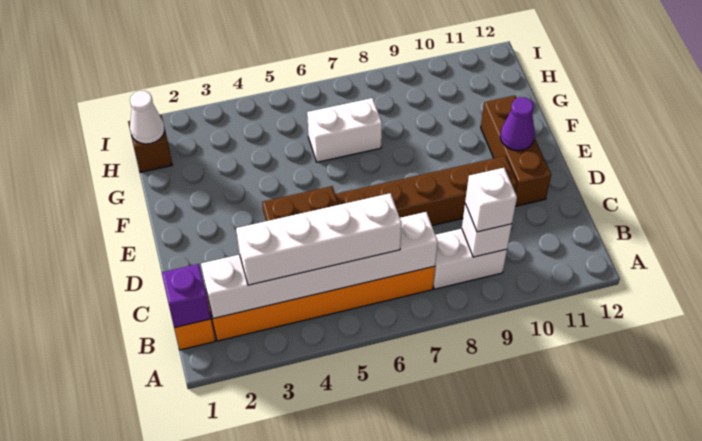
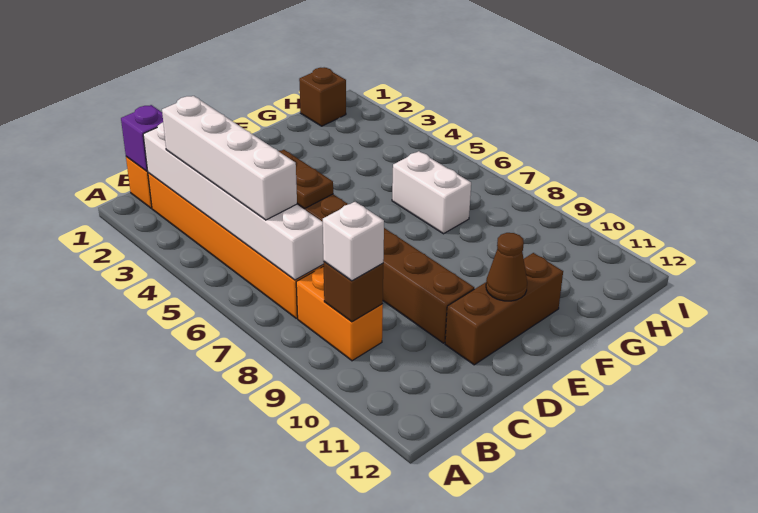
white brick B8:B9 level 1 -> orange brick B8:B9 level 1
white brick B9 level 2 -> brown brick B9 level 2
purple cone E11 level 2 -> brown cone E11 level 2
white cone H1 level 2 -> none

